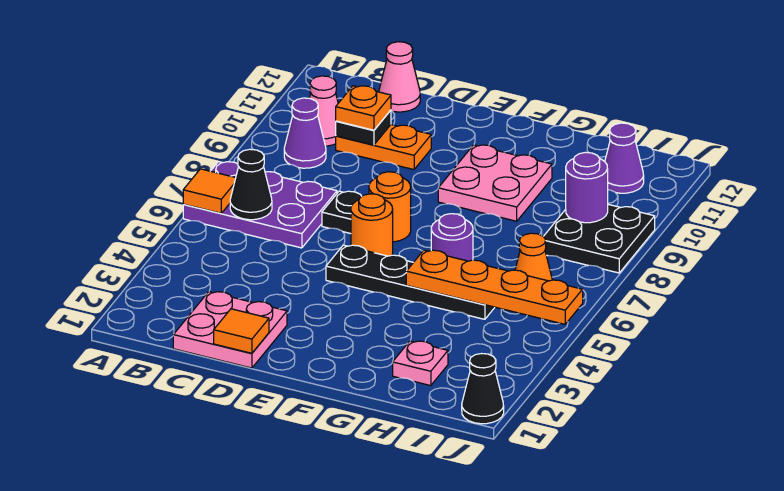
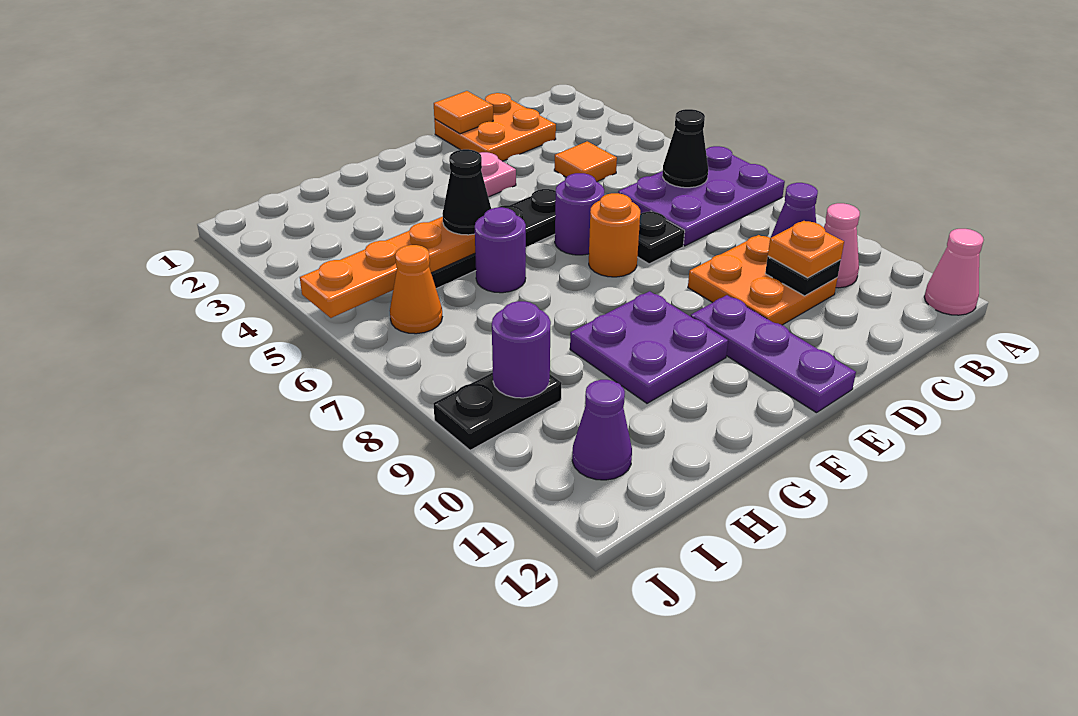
orange tile A6 level 2 -> orange tile C4 level 1
pink plate C1:D2 level 1 -> orange plate C1:D2 level 1
orange plate C10:D10 level 1 -> orange plate C9:D10 level 1
pink cone C12 level 1 -> pink cone A12 level 1
orange round brick E6 level 1 -> purple round brick E6 level 1
none -> purple plate E10:E12 level 1
pink plate F9:G10 level 1 -> purple plate F9:G10 level 1
pink plate H2 level 1 -> pink plate E3 level 1
black plate I8:J9 level 1 -> black plate I9:J9 level 1
black cone J1 level 1 -> black cone G5 level 3

